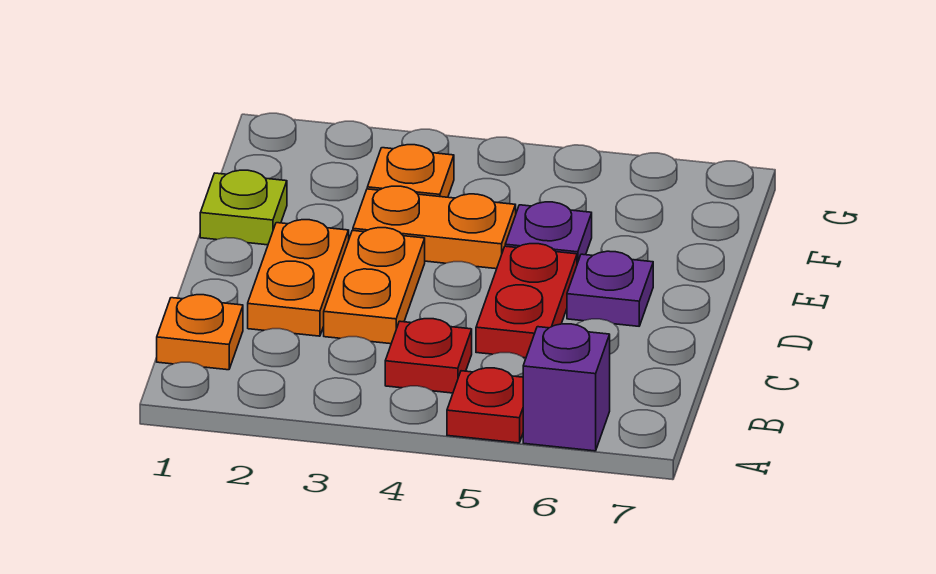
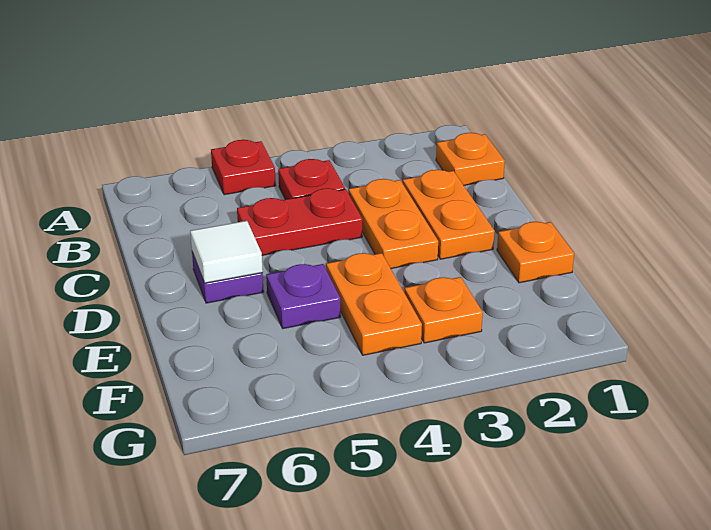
purple brick A6 level 1 -> none
red plate C5:D5 level 1 -> red plate C4:C5 level 1
none -> white tile D6 level 2
lime plate E1 level 1 -> orange plate E1 level 1
orange plate E3:E4 level 1 -> orange plate E4:F4 level 1

